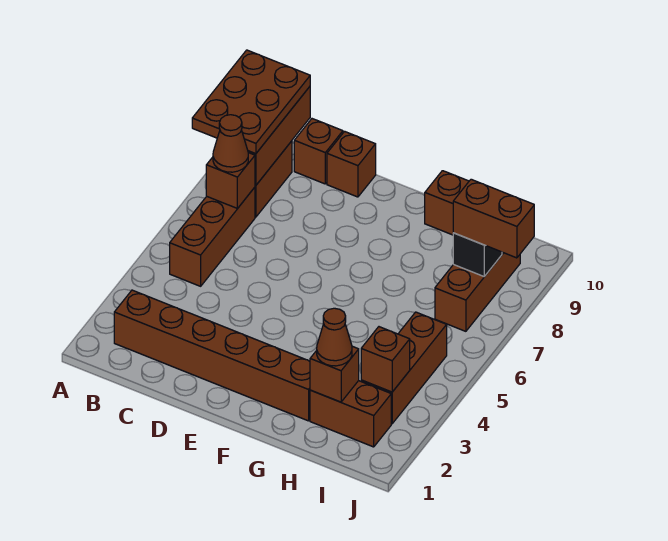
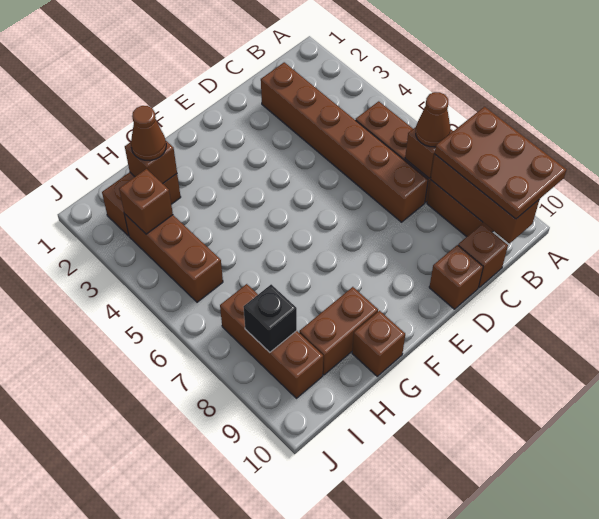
brown brick B2:G2 level 1 -> brown brick C2:C7 level 1
brown brick I8:J8 level 3 -> brown brick G9:H9 level 1

